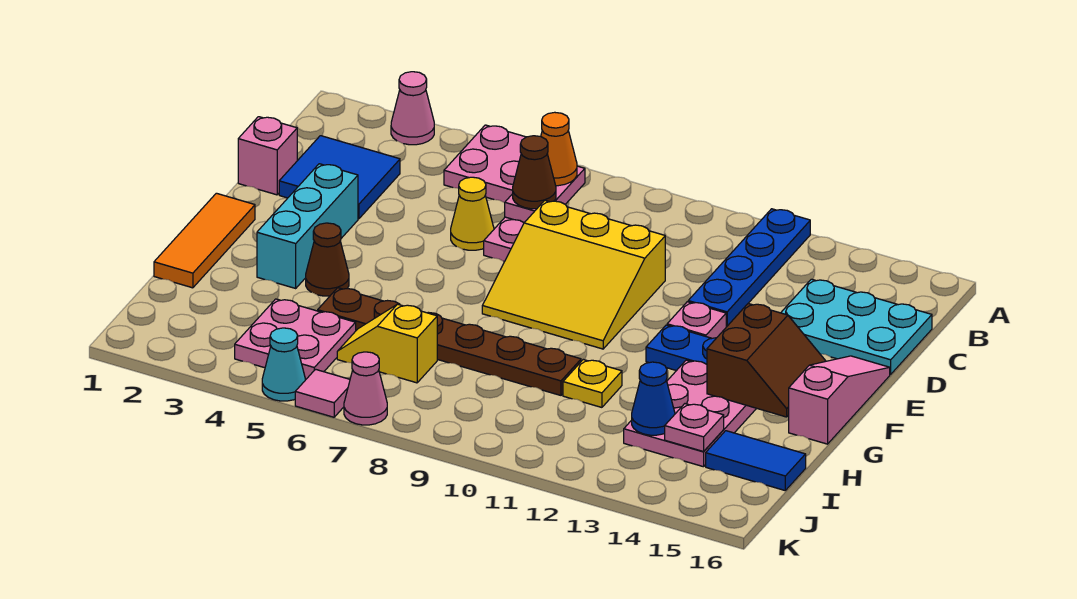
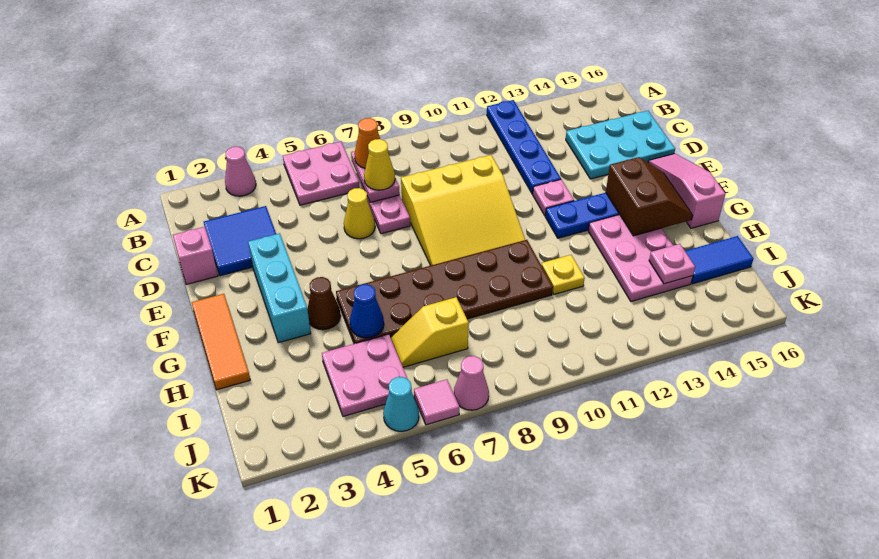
brown cone C7 level 3 -> yellow cone C7 level 3
brown plate H5:H10 level 1 -> brown plate G5:H10 level 1
blue cone I13 level 2 -> blue cone H5 level 2

